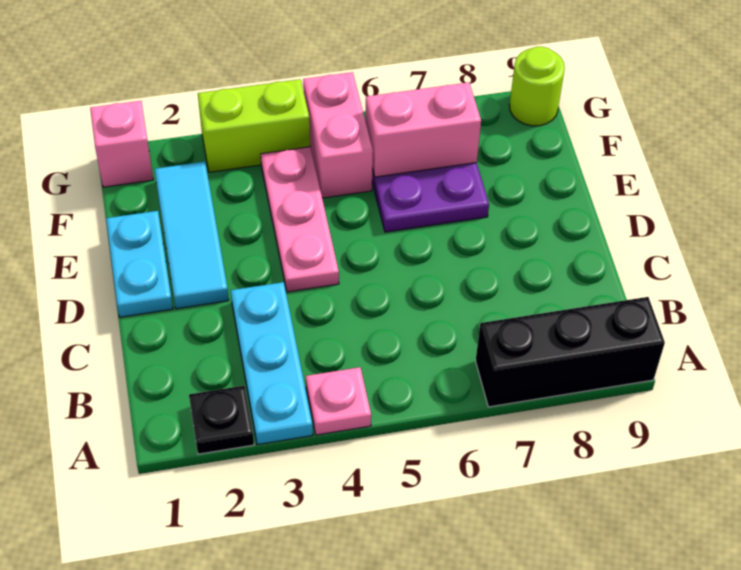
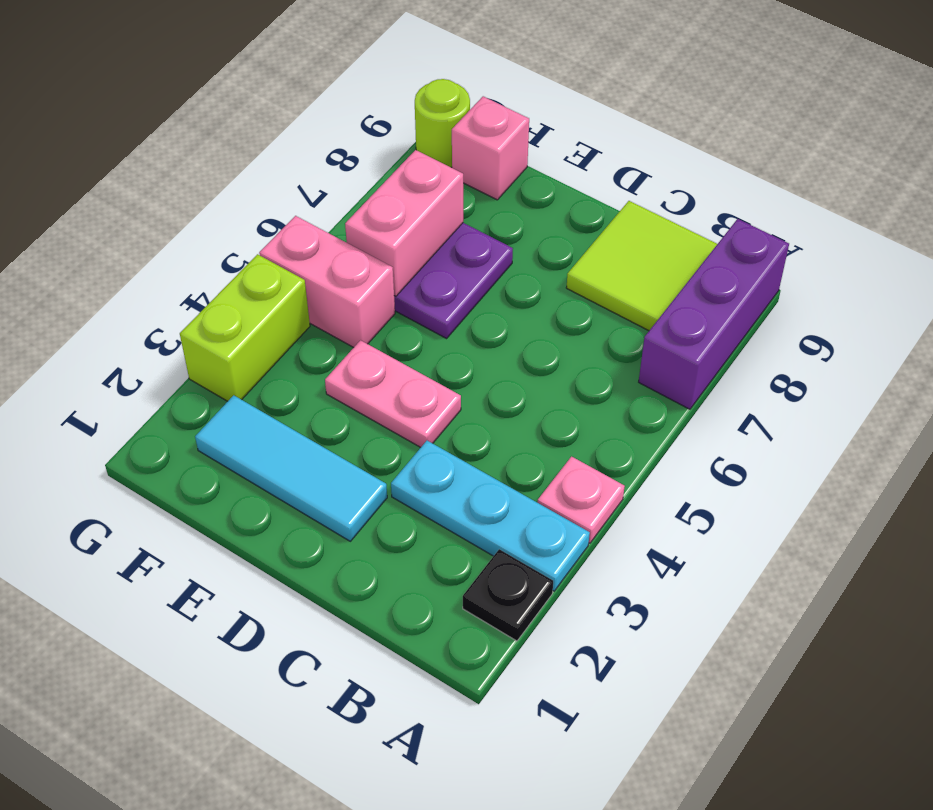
black brick A7:A9 level 1 -> purple brick A7:A9 level 1
none -> lime tile B8:C9 level 1
cyan plate D1:E1 level 1 -> none
pink plate D4:F4 level 1 -> pink plate D4:E4 level 1
pink brick G1 level 1 -> pink brick F9 level 1

